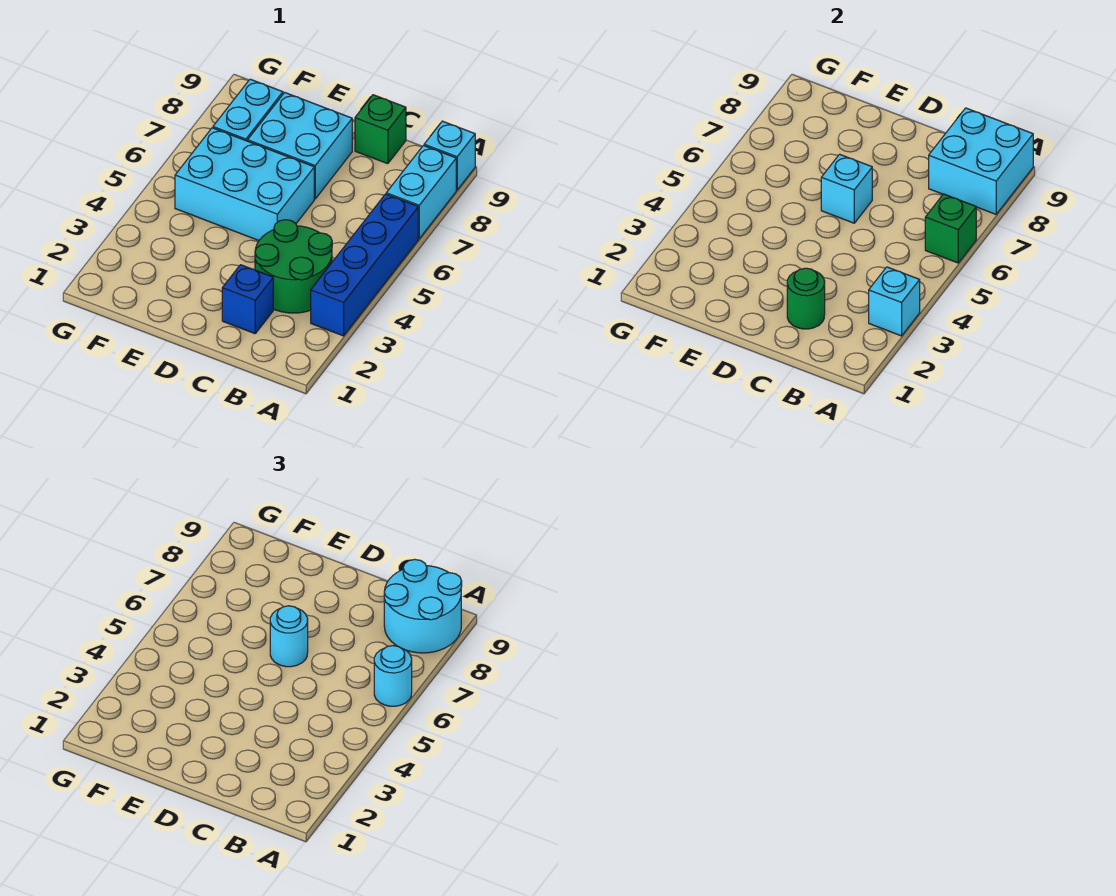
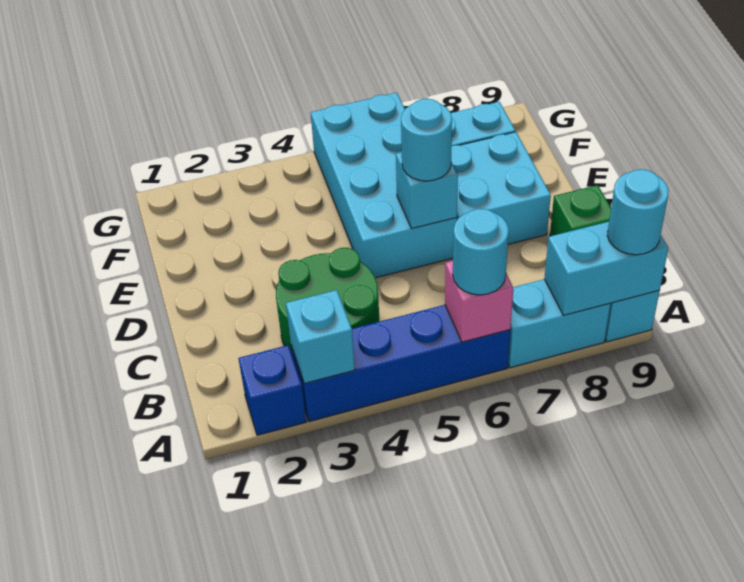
green brick A6 level 2 -> pink brick A6 level 2
cyan brick A8:B9 level 2 -> cyan brick A8:A9 level 2
cyan round brick A8:B9 level 3 -> cyan round brick A9 level 3
blue brick C2 level 1 -> blue brick A2 level 1
green round brick C2 level 2 -> none
cyan brick D5:F6 level 1 -> cyan brick D5:G6 level 1

